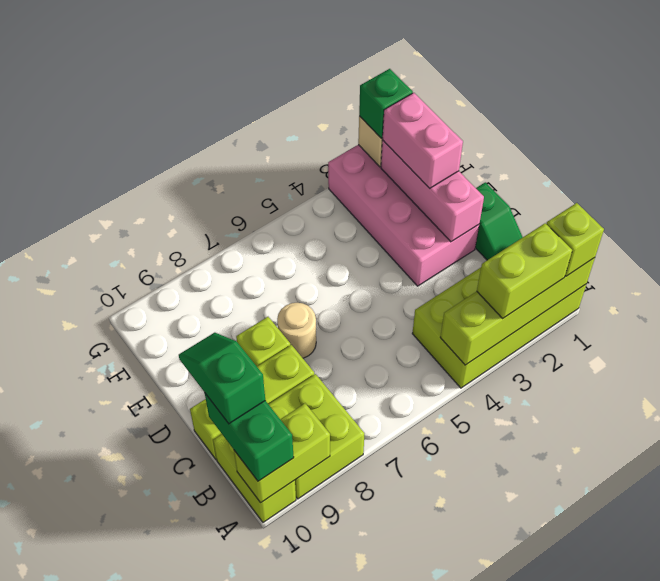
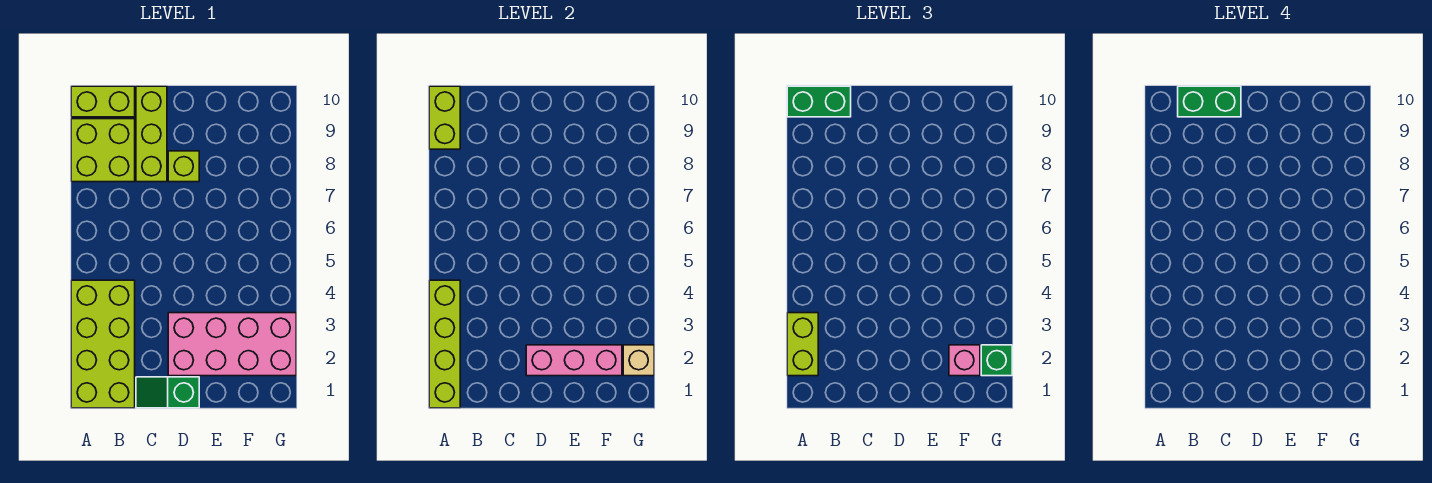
lime brick A1 level 3 -> none
green slope B10:C10 level 4 top B -> green brick B10:C10 level 4
tan round brick D7 level 1 -> none
pink brick E2:F2 level 3 -> pink brick F2 level 3

